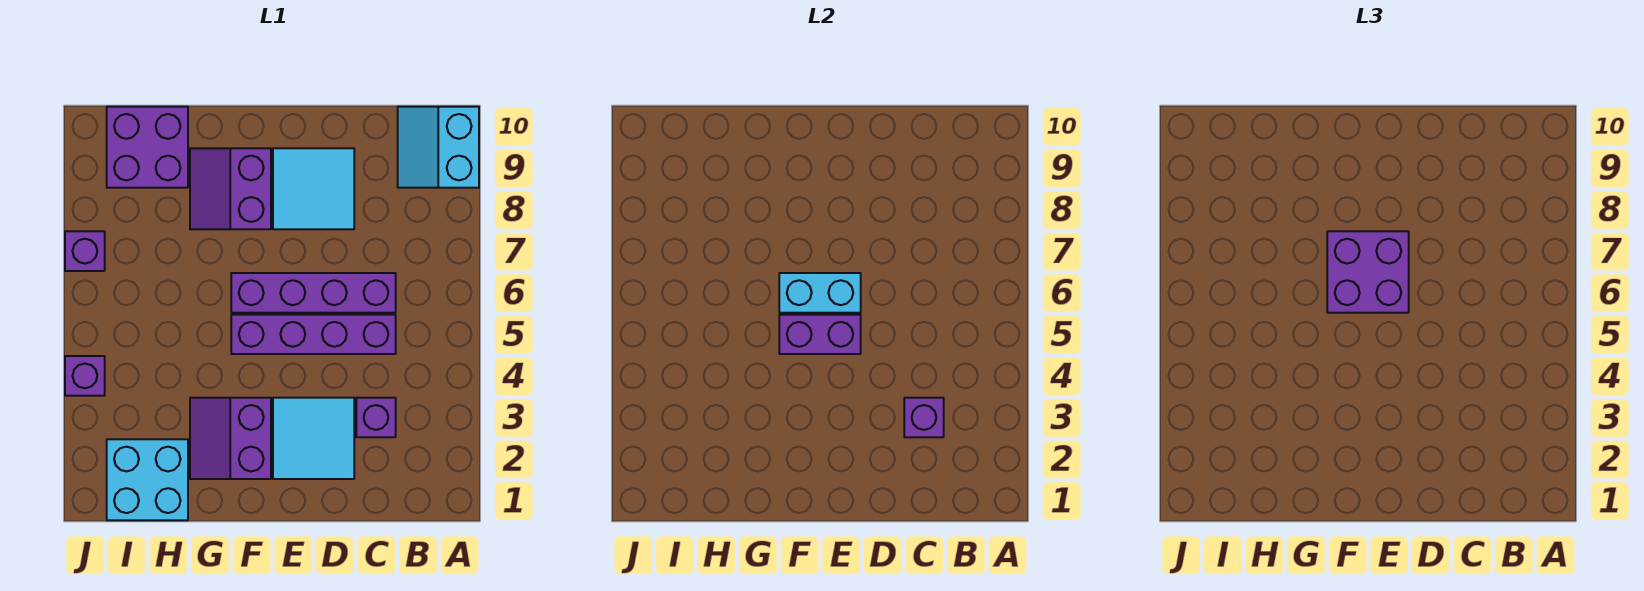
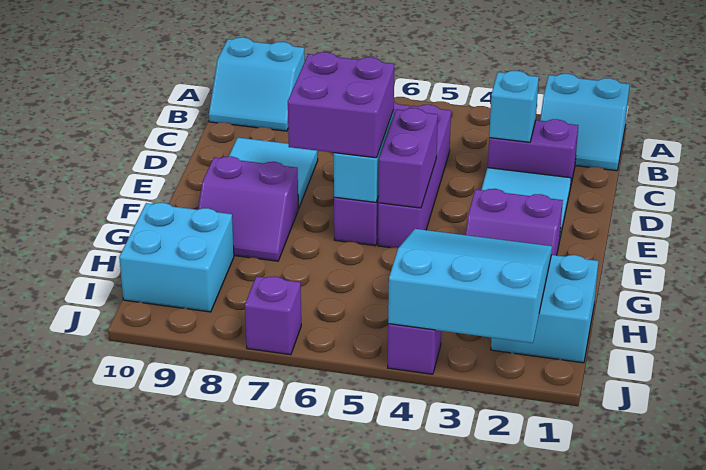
none -> cyan slope A1:B2 level 1 top A
purple brick C3 level 1 -> purple brick C2:C3 level 1
purple brick C3 level 2 -> cyan brick C3 level 2
none -> cyan slope H2:J4 level 2 top J
purple brick H9:I10 level 1 -> cyan brick H9:I10 level 1

